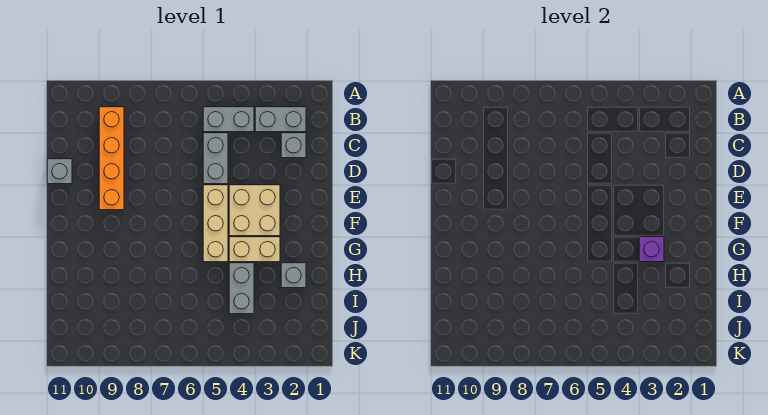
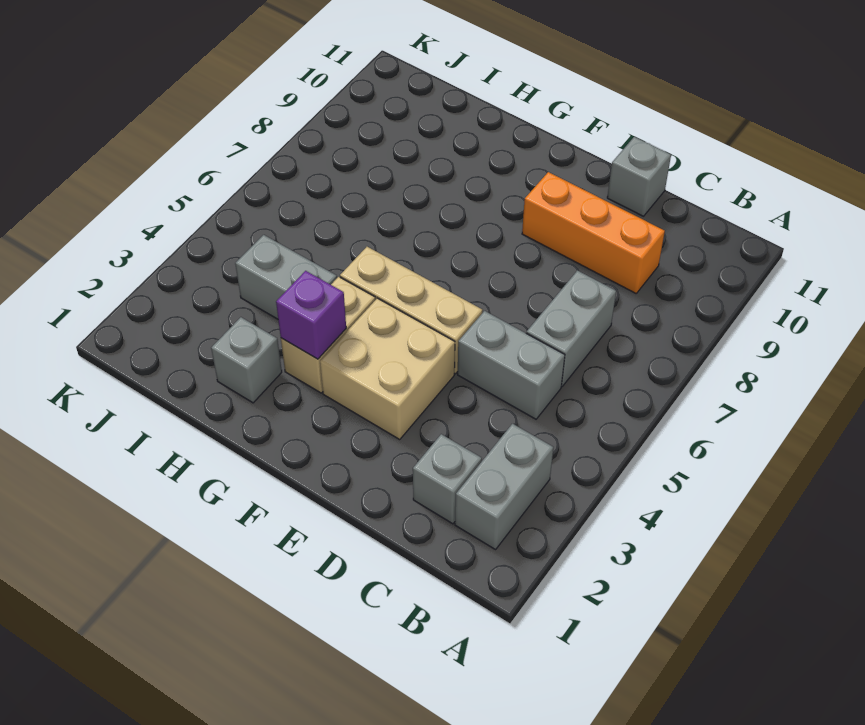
grey brick B4:B5 level 1 -> grey brick C6:C7 level 1
orange brick B9:E9 level 1 -> orange brick C9:E9 level 1

